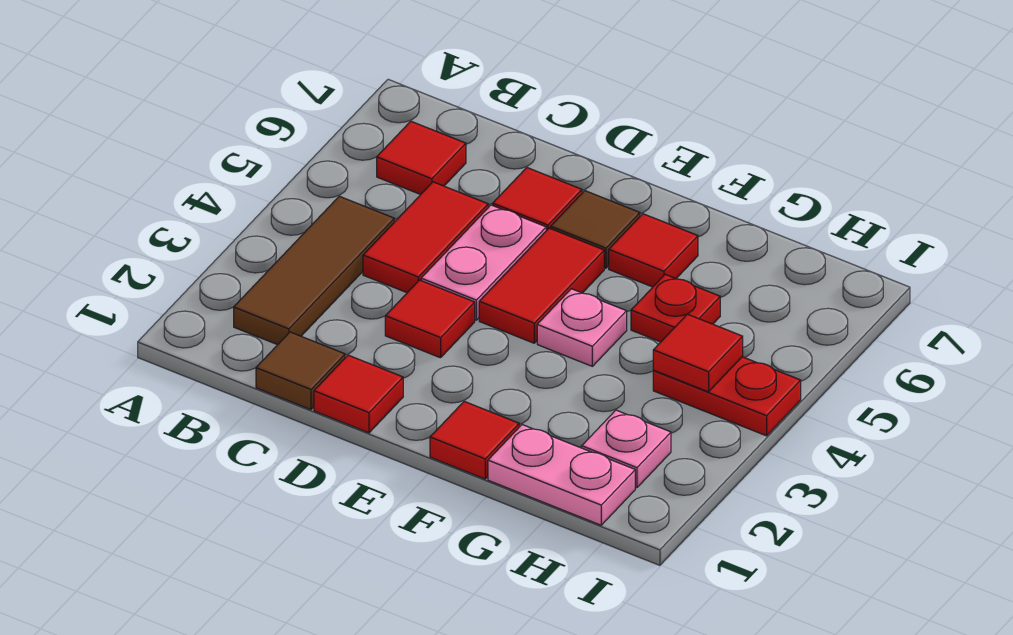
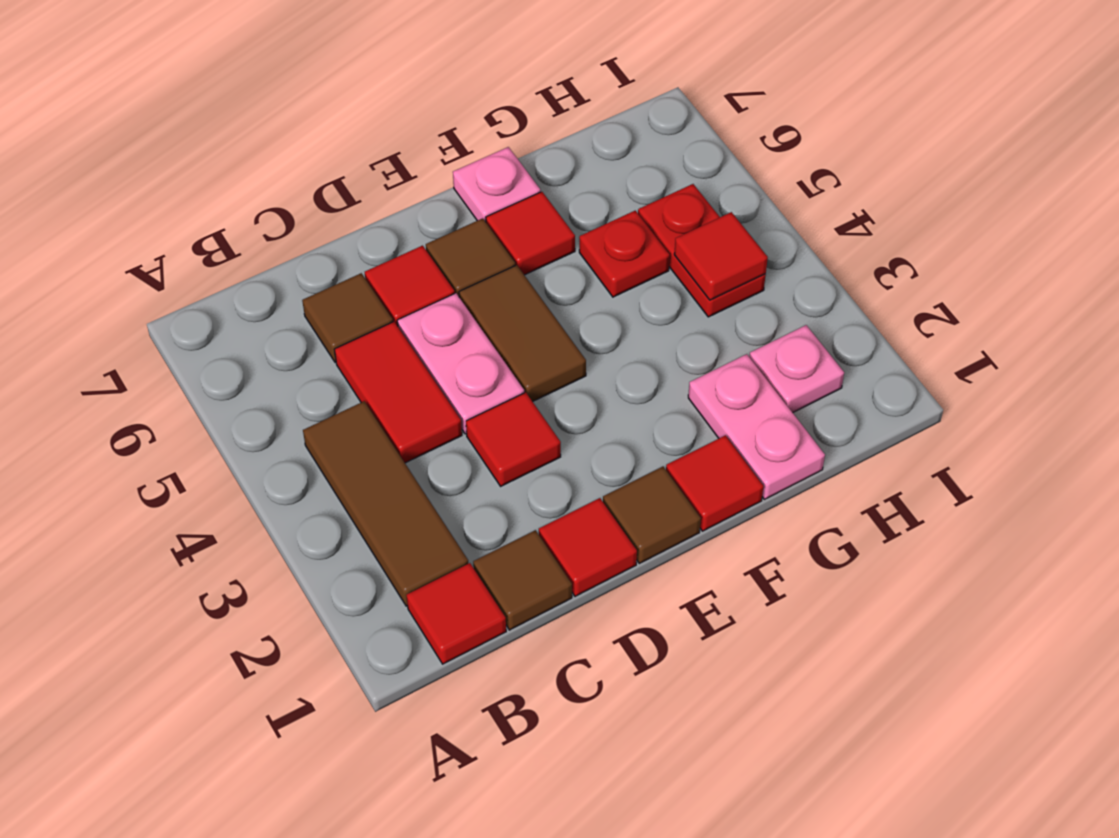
red tile B6 level 1 -> red tile B1 level 1
none -> brown tile C6 level 1
none -> brown tile E1 level 1
red tile E4:E5 level 1 -> brown tile E4:E5 level 1
pink plate F4 level 1 -> pink plate F7 level 1
pink plate G1:H1 level 1 -> pink plate G1:G2 level 1
red plate H4:I4 level 1 -> red plate H4:H5 level 1

